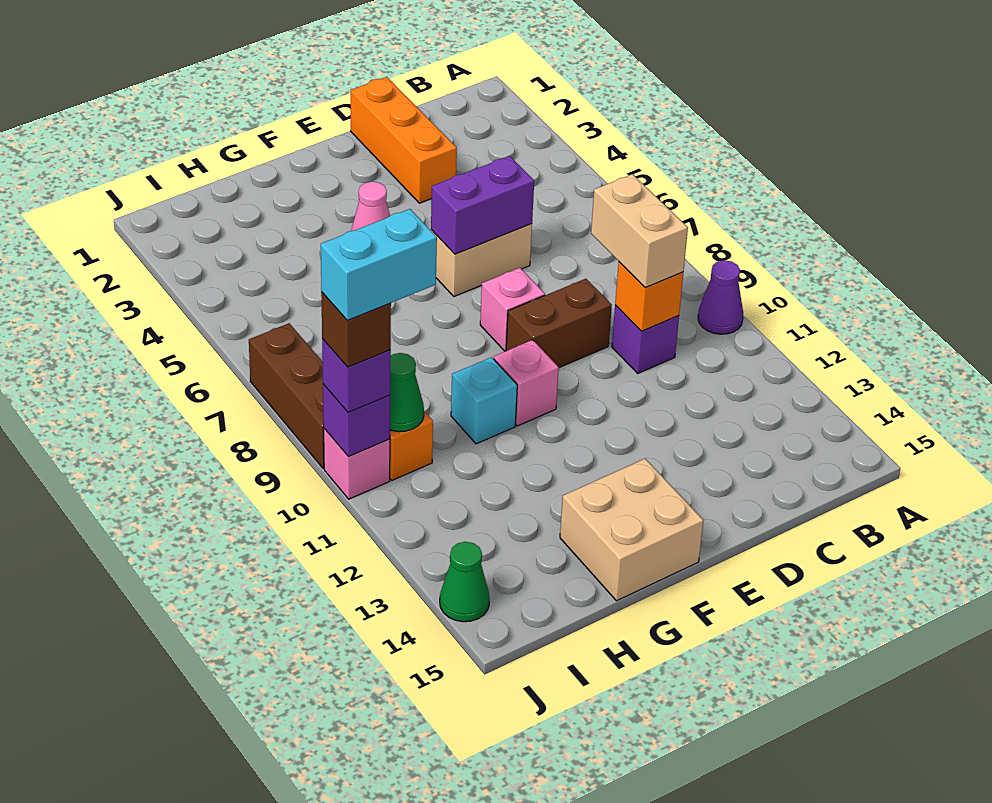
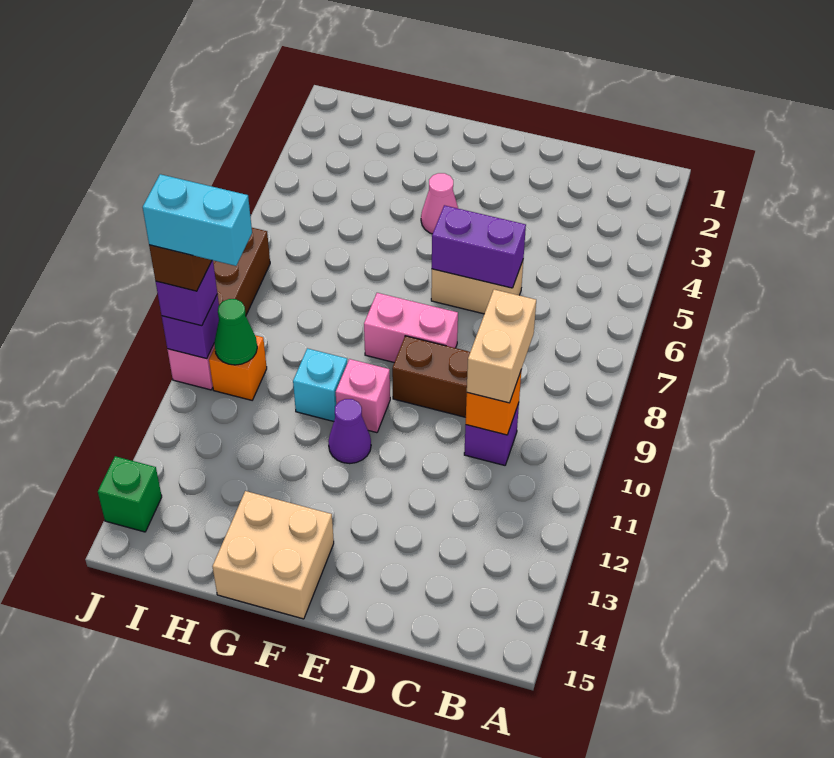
purple cone A10 level 1 -> purple cone F11 level 1
orange brick D1:D3 level 1 -> none
pink brick E8 level 1 -> pink brick E8:F8 level 1
green cone J14 level 1 -> green brick J14 level 1

